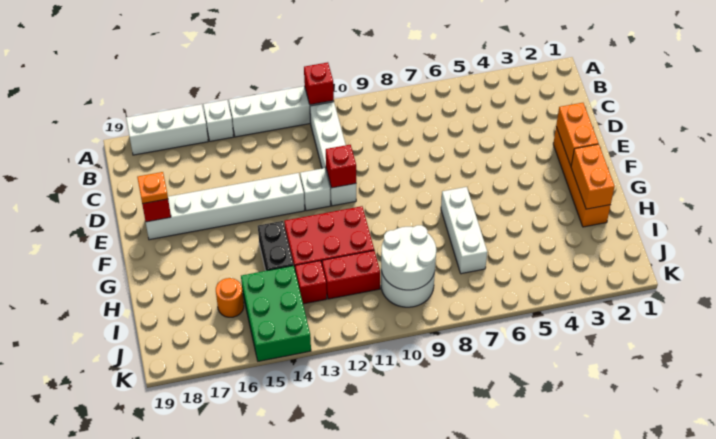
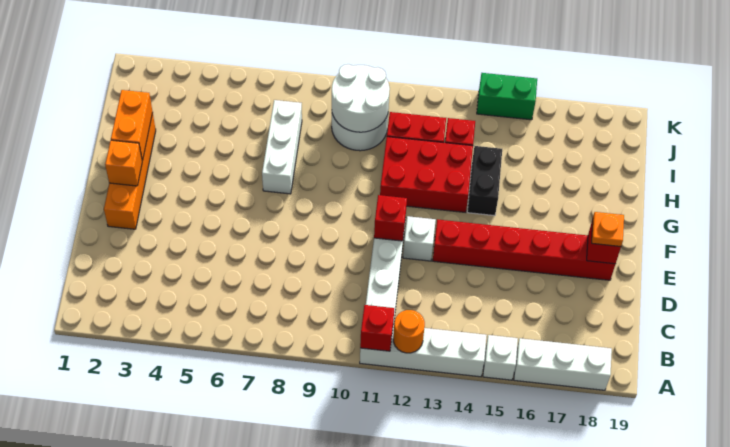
orange brick E2:F2 level 2 -> orange brick F2 level 2
white brick E13:E18 level 1 -> red brick E13:E18 level 1
green brick I14:K15 level 1 -> green brick K14:K15 level 1
orange round brick I16 level 1 -> orange round brick A12 level 2

